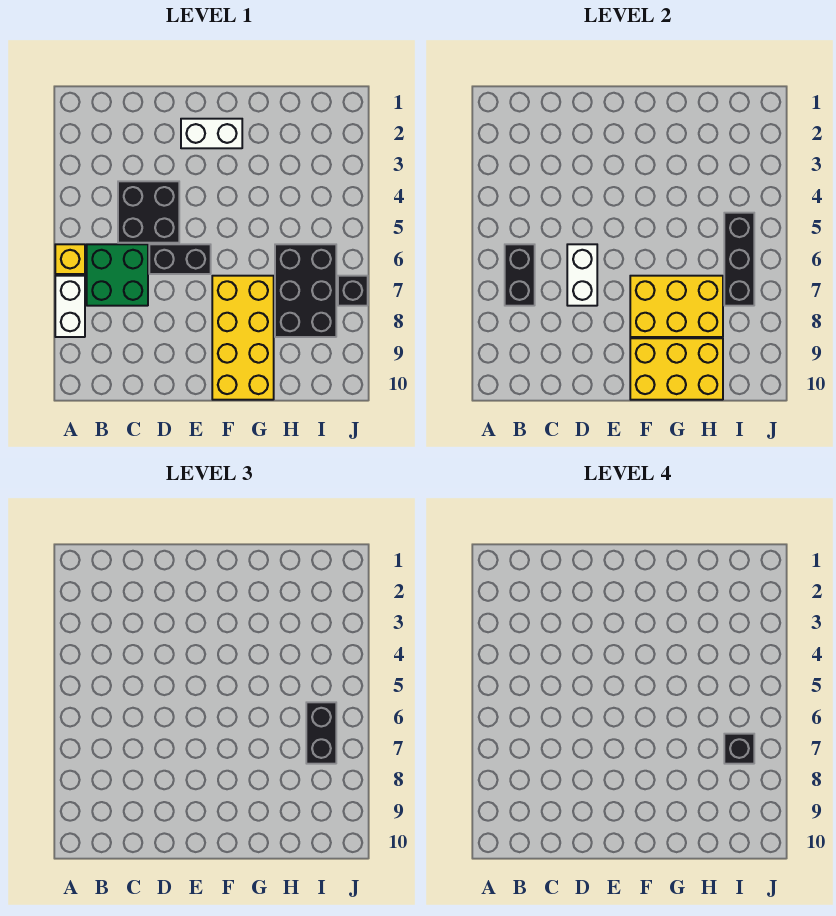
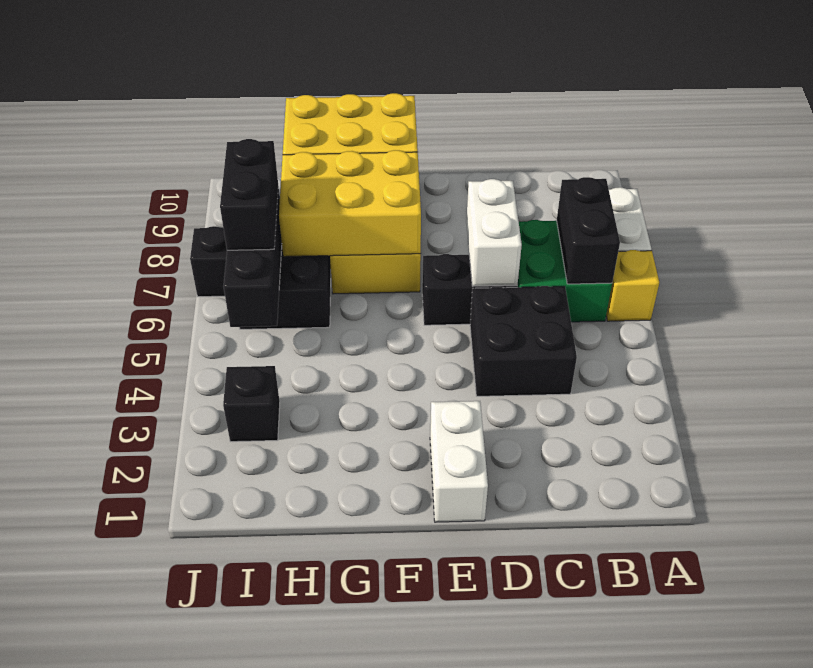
white brick E2:F2 level 1 -> white brick E1:E2 level 1
black brick I7 level 4 -> black brick I3 level 1

